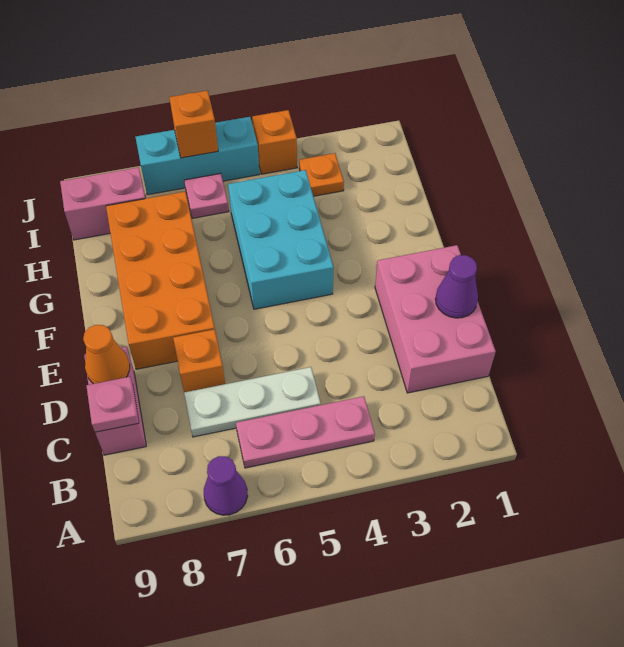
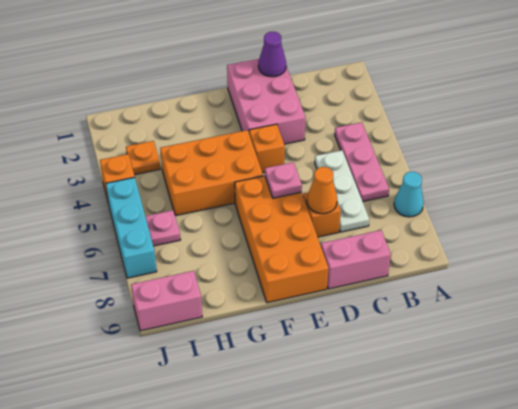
purple cone A7 level 1 -> cyan cone A7 level 1
pink brick C1:E2 level 1 -> pink brick D1:E3 level 1
pink plate C9 level 2 -> pink plate E6 level 2
orange cone D9 level 2 -> orange cone D7 level 2
orange brick E7:H8 level 1 -> orange brick E6:F9 level 1
cyan brick F4:H5 level 1 -> orange brick F4:H5 level 1
pink brick I8:I9 level 1 -> pink brick I9:J9 level 1
orange brick J6 level 2 -> orange brick E4 level 1

